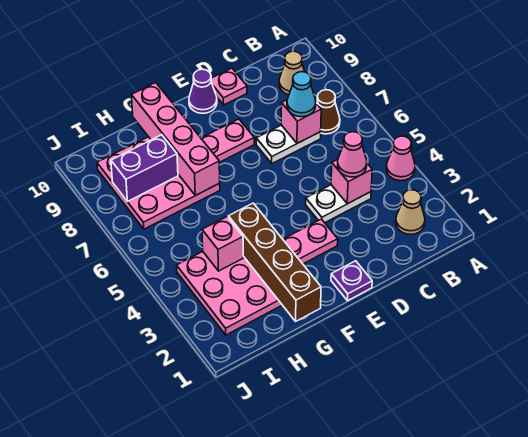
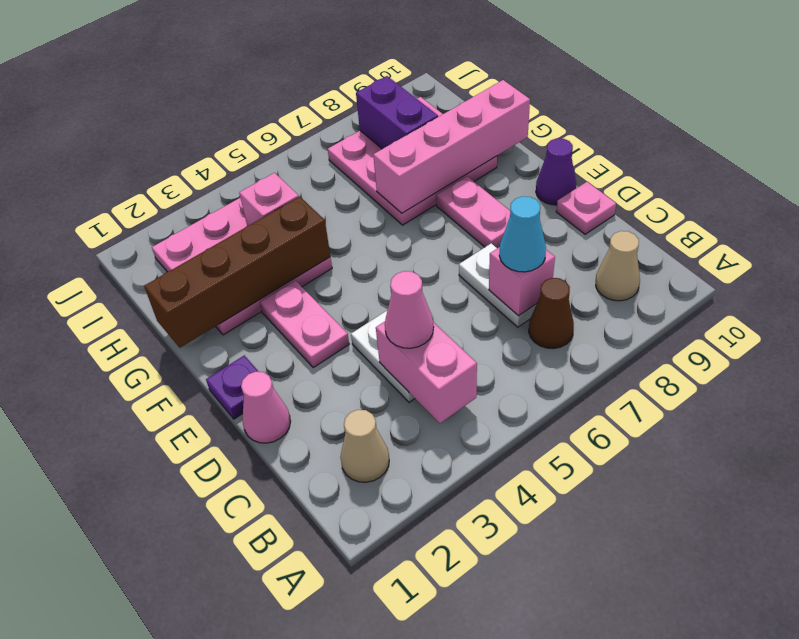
pink cone A4 level 1 -> pink cone D1 level 1
pink brick C4 level 2 -> pink brick B4:C4 level 2

